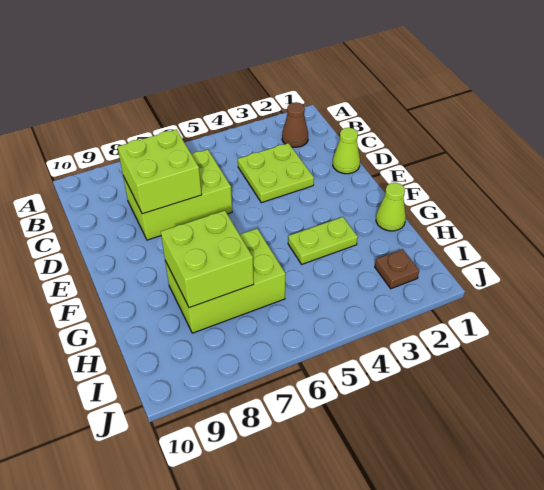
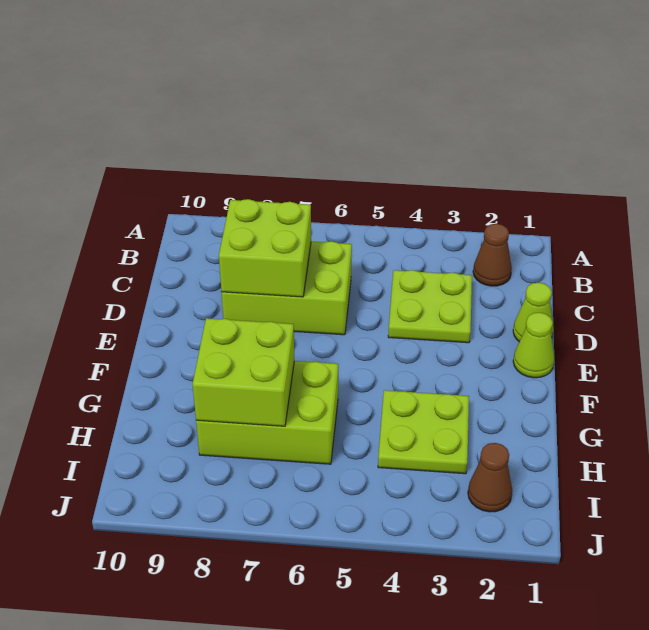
lime cone G1 level 1 -> lime cone E1 level 1
lime plate G3:G4 level 1 -> lime plate G3:H4 level 1
brown plate I2 level 1 -> brown cone I2 level 1

